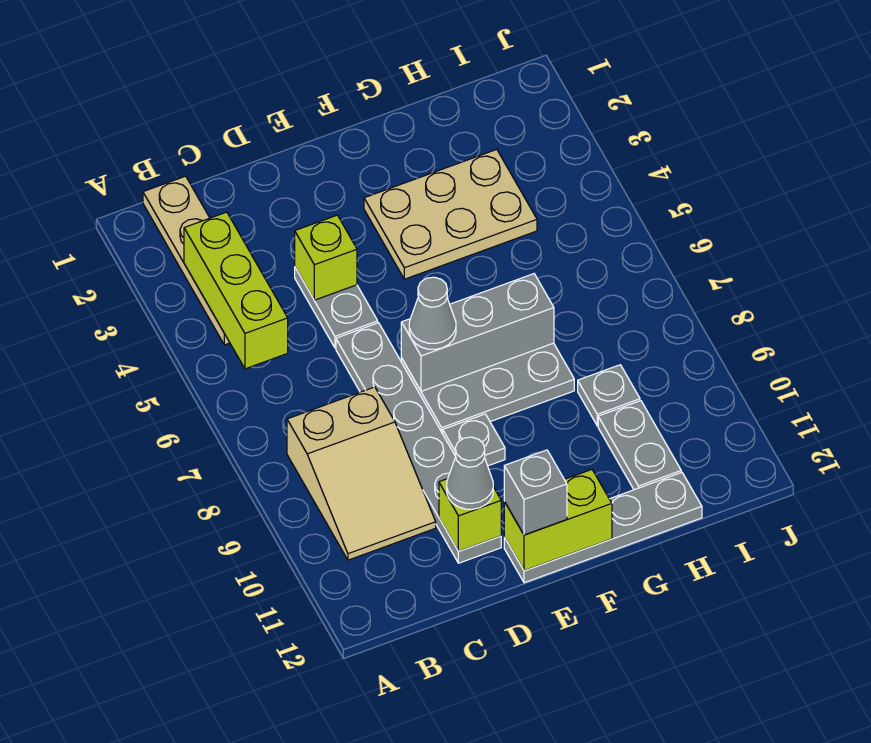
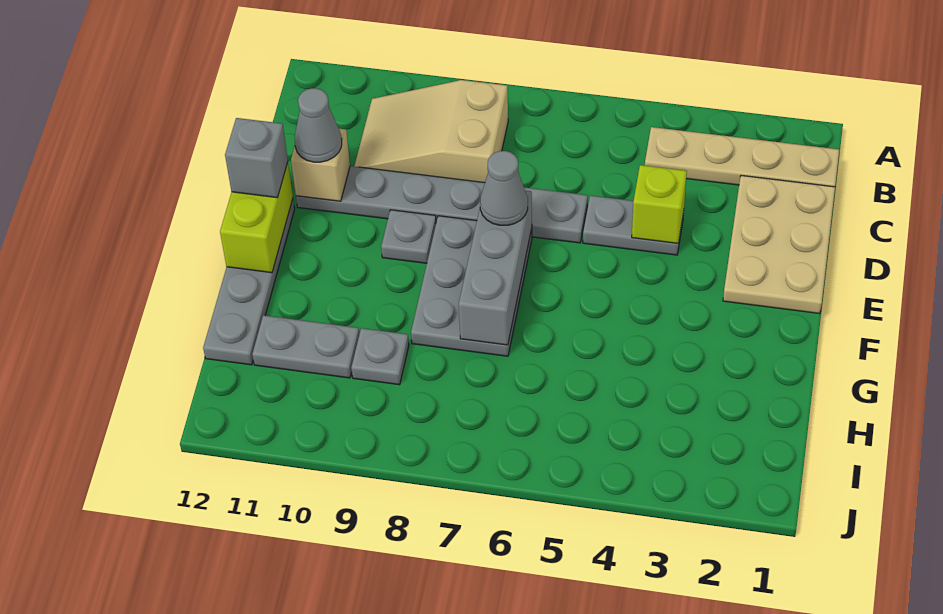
lime brick B3:B5 level 2 -> none
lime brick D11 level 2 -> tan brick D11 level 2
tan plate F3:H4 level 1 -> tan plate C1:E2 level 1

